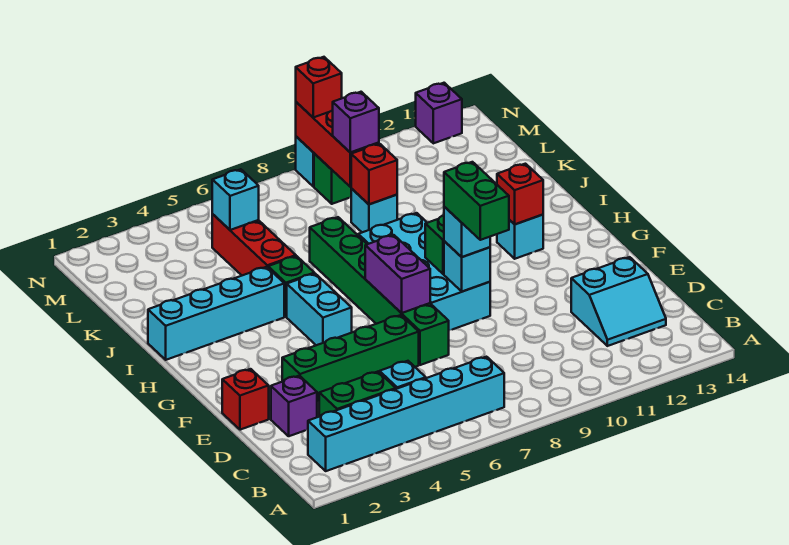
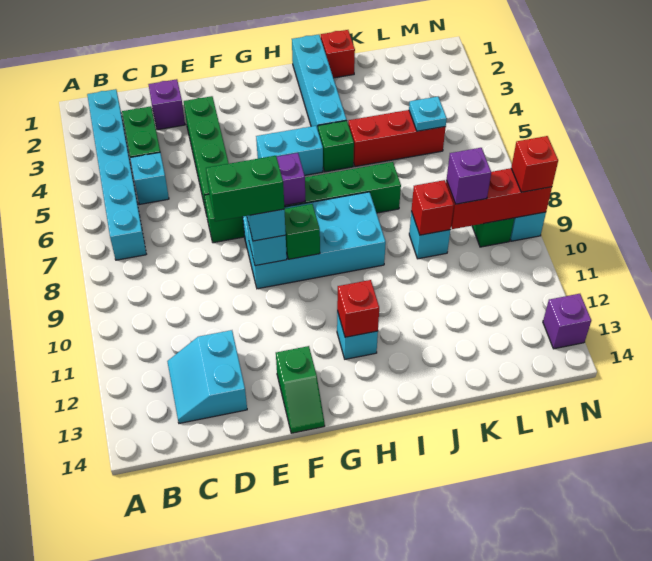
red brick E1 level 1 -> red brick J1 level 1
none -> green slope F13:F14 level 1 top 13
cyan brick L5 level 2 -> cyan plate L5 level 2

